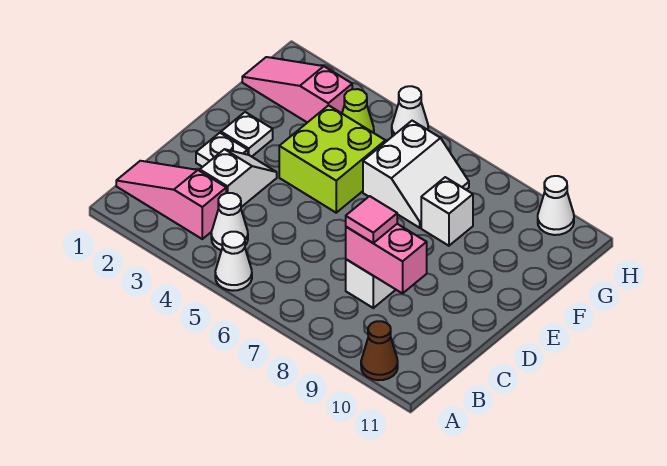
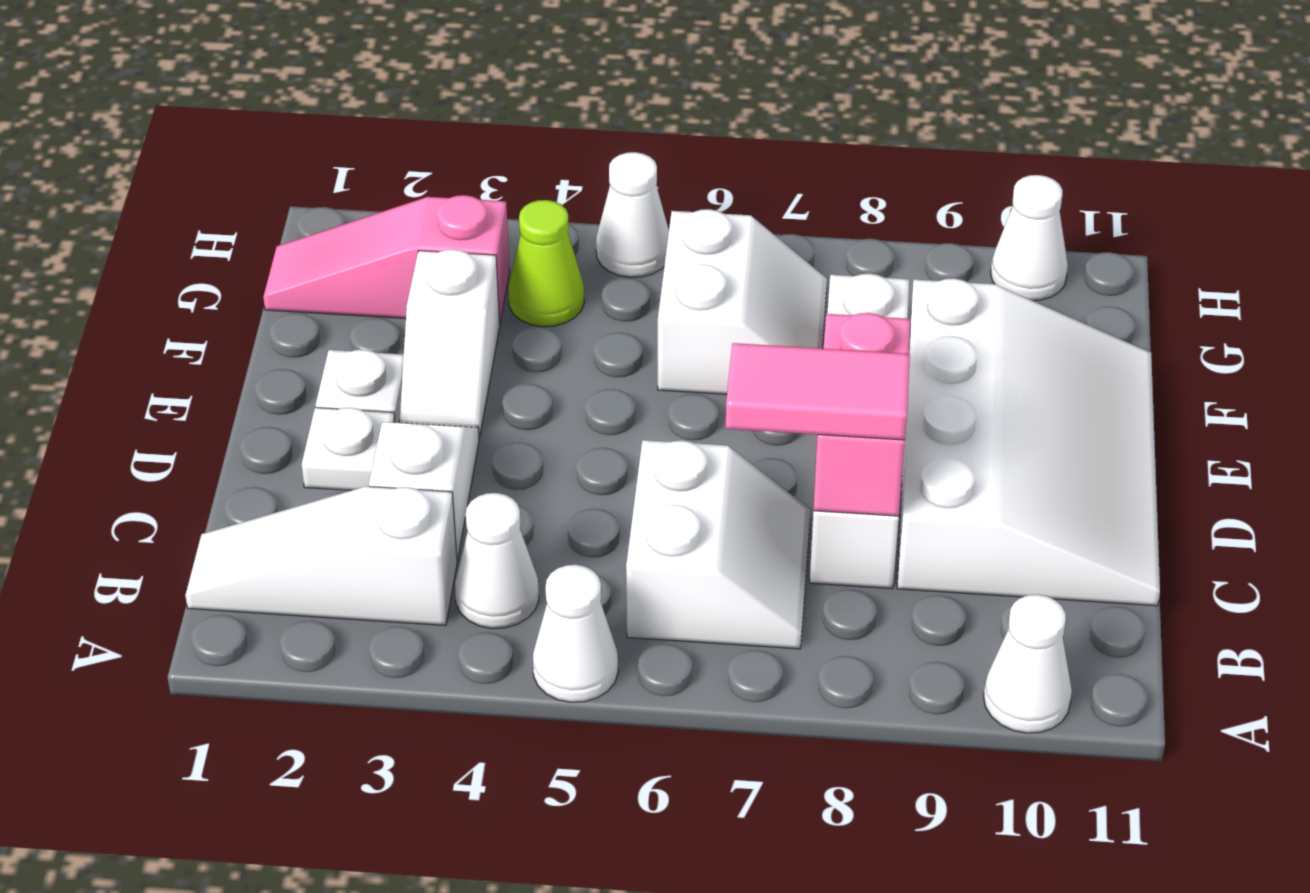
brown cone A10 level 1 -> white cone A10 level 1
pink slope B1:B3 level 1 top 3 -> white slope B1:B3 level 1 top 3
none -> white slope B6:C7 level 1 top 6
pink brick C8:C9 level 2 -> pink brick C8:D8 level 2
pink tile C8 level 3 -> pink tile C7:C8 level 3
none -> white slope C9:F11 level 1 top 9
none -> white slope E3:F3 level 1 top F
lime brick E4:F5 level 1 -> none

